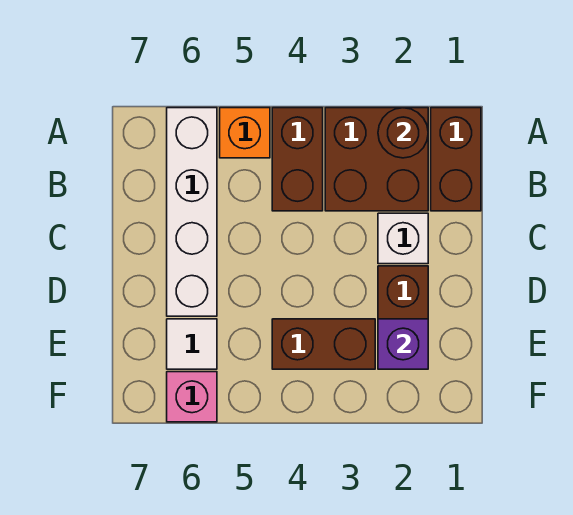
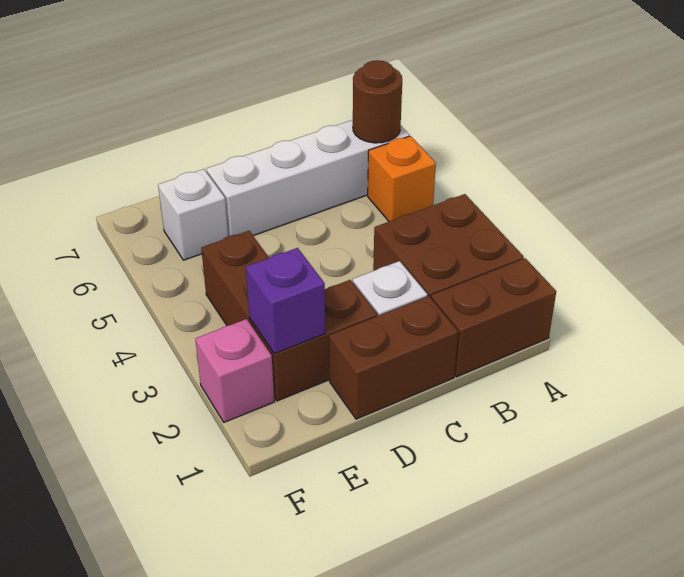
brown round brick A2 level 2 -> brown round brick A6 level 2
brown brick A4:B4 level 1 -> brown brick C1:D1 level 1
white tile E6 level 1 -> white brick E6 level 1
pink brick F6 level 1 -> pink brick F2 level 1

